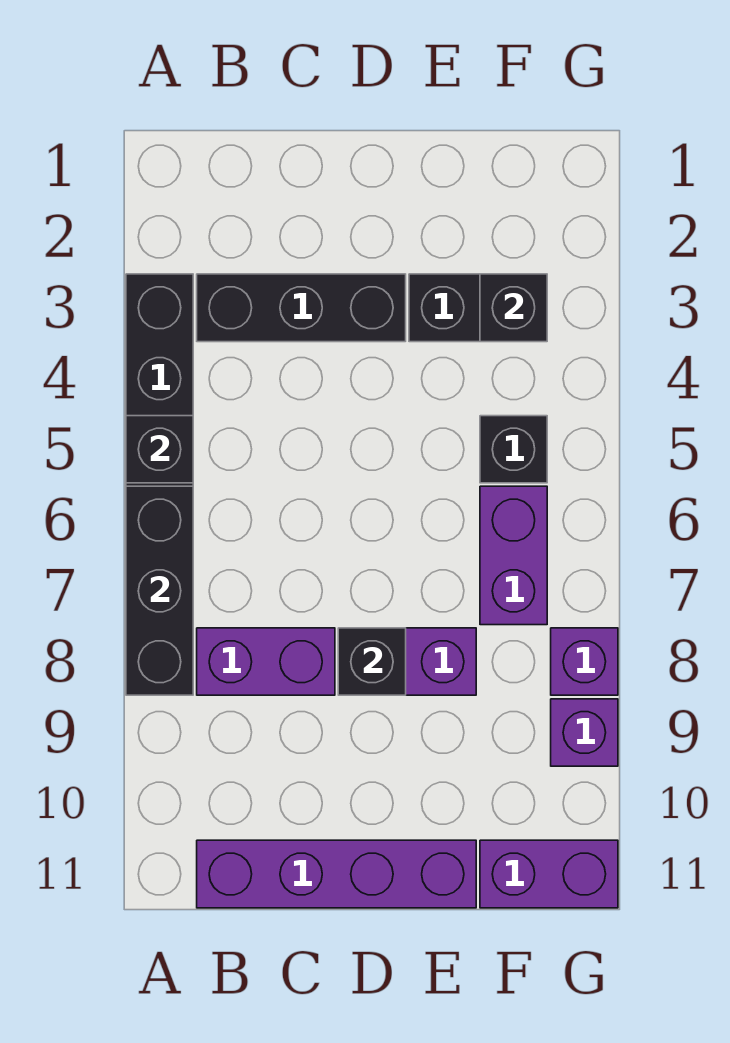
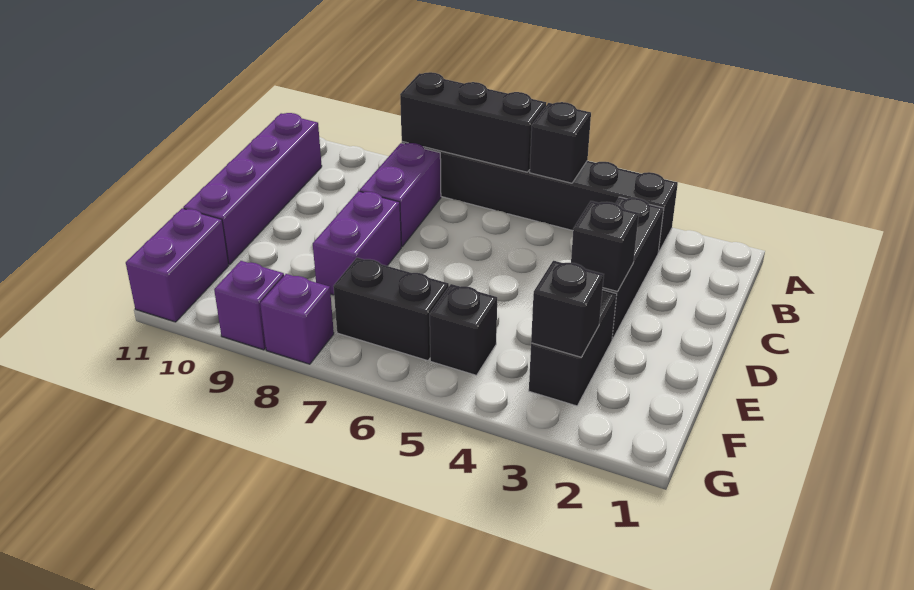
black brick D8 level 2 -> black brick D3 level 2
purple brick F6:F7 level 1 -> black brick F6:F7 level 1

